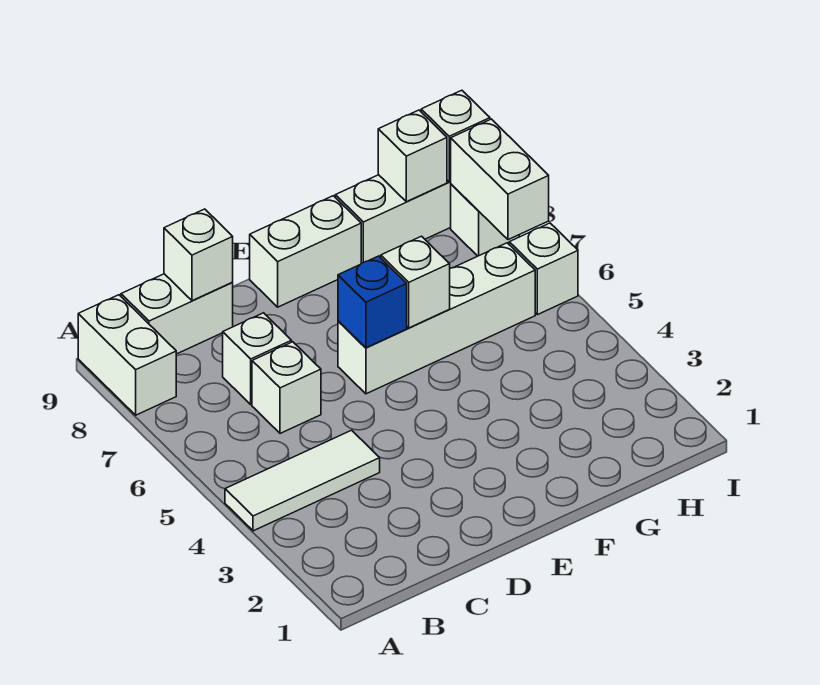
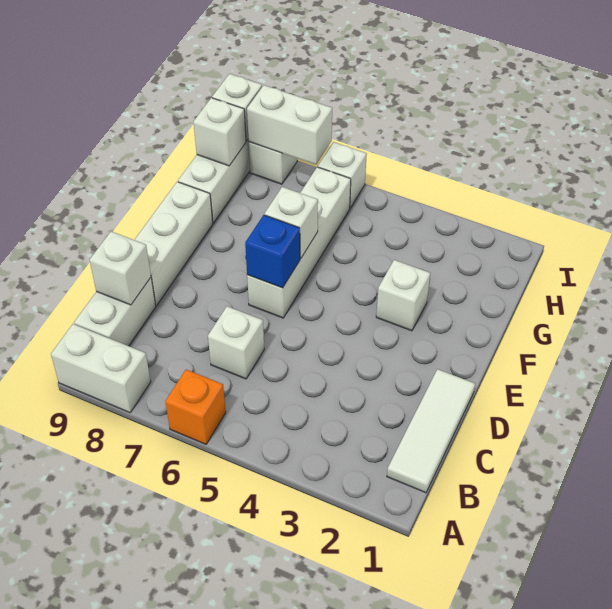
white tile A4:C4 level 1 -> white tile B1:D1 level 1
none -> orange brick A6 level 1
white brick C7 level 1 -> white brick F3 level 1
white brick E9:F9 level 1 -> white brick D9:F9 level 1

